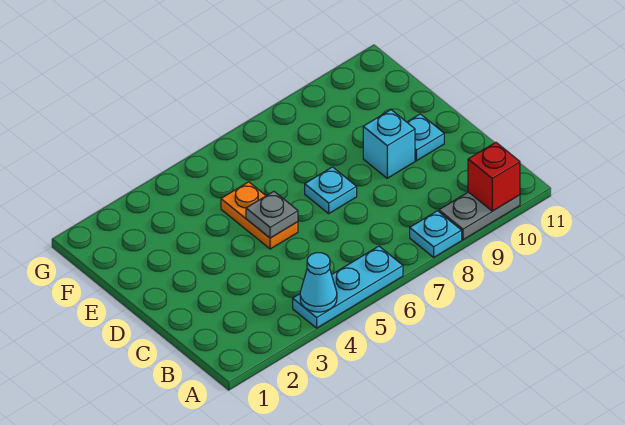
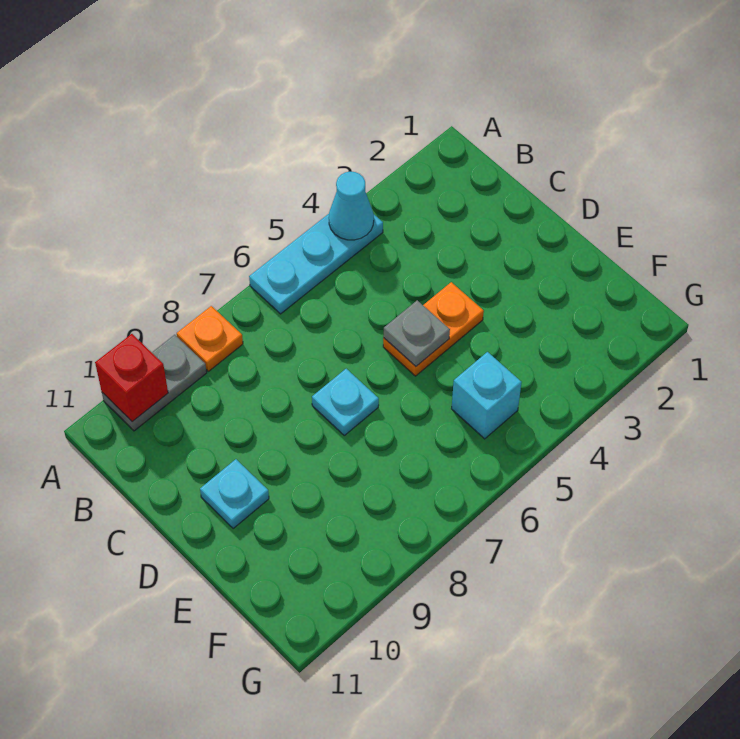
cyan plate A8 level 1 -> orange plate A8 level 1
orange plate D5:E5 level 1 -> orange plate D4:D5 level 1
cyan brick D9 level 1 -> cyan brick F5 level 1

